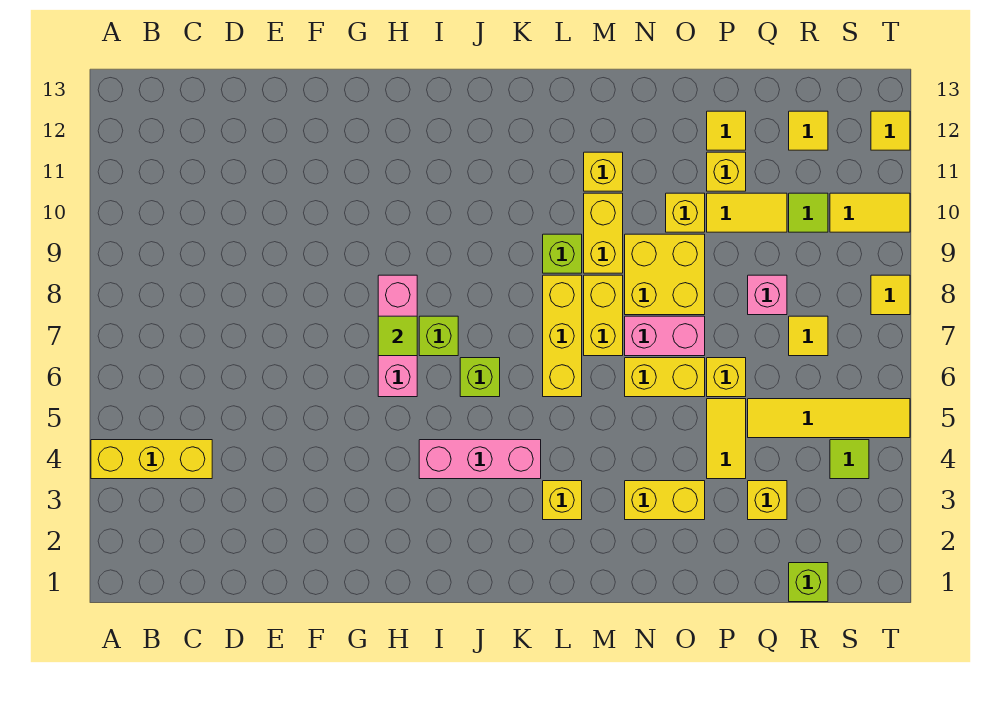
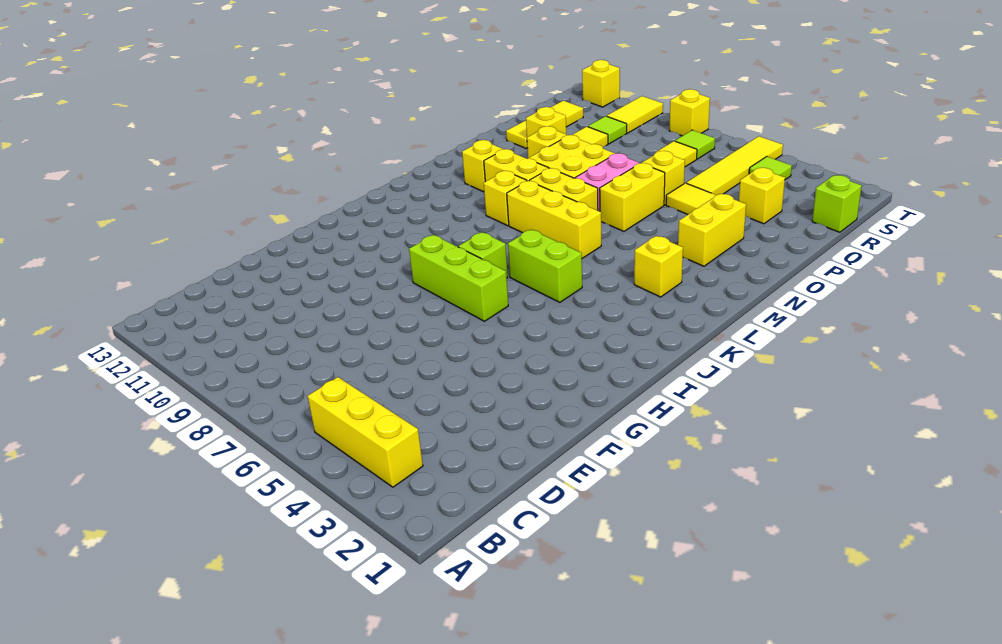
yellow brick A4:C4 level 1 -> yellow brick B3:B5 level 1
pink brick H6:H8 level 1 -> lime brick H6:H8 level 1
lime tile H7 level 2 -> lime tile S7 level 1
pink brick I4:K4 level 1 -> none
lime brick J6 level 1 -> lime brick J5:J6 level 1
lime brick L9 level 1 -> yellow brick L9 level 1
pink brick Q8 level 1 -> none
yellow tile T8 level 1 -> yellow brick T8 level 1
yellow tile T12 level 1 -> yellow brick T12 level 1

